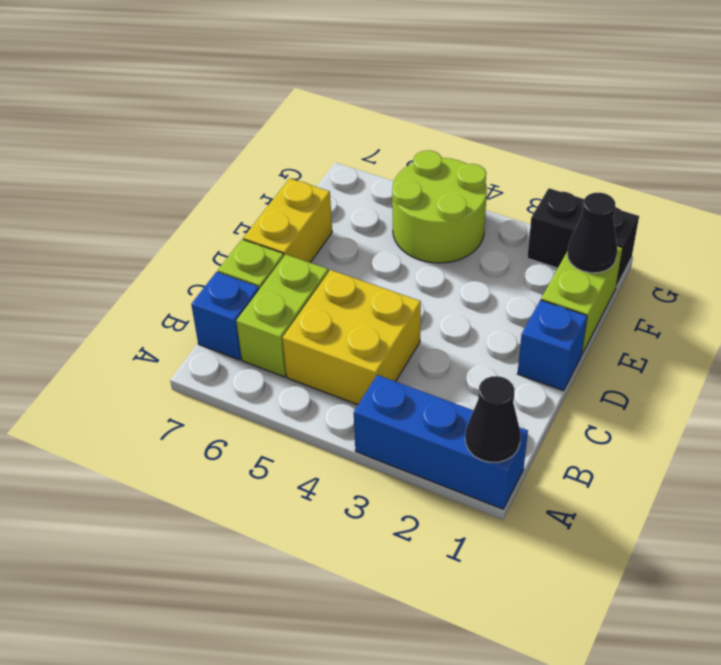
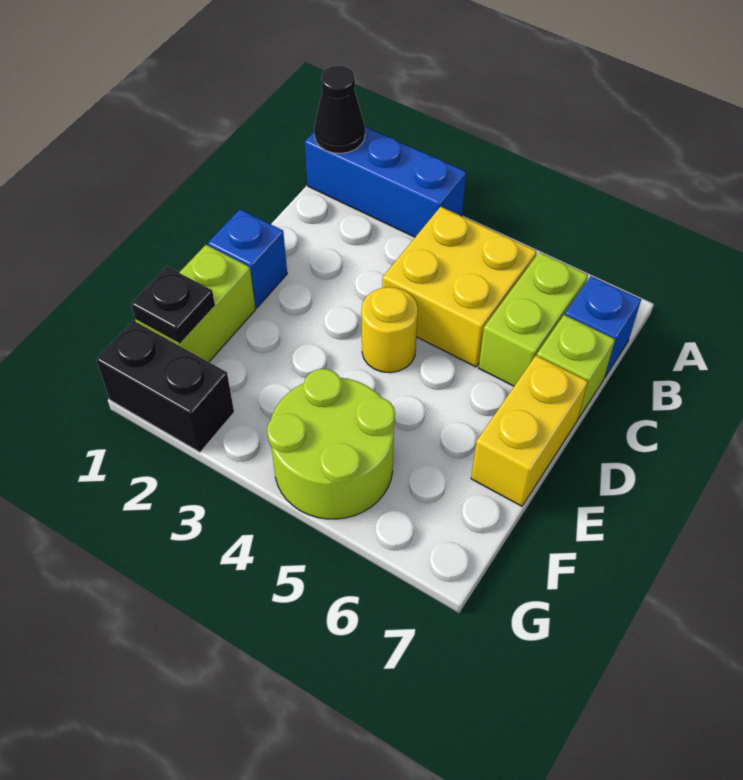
none -> yellow round brick D4 level 1
black cone F1 level 2 -> black plate F1 level 2

